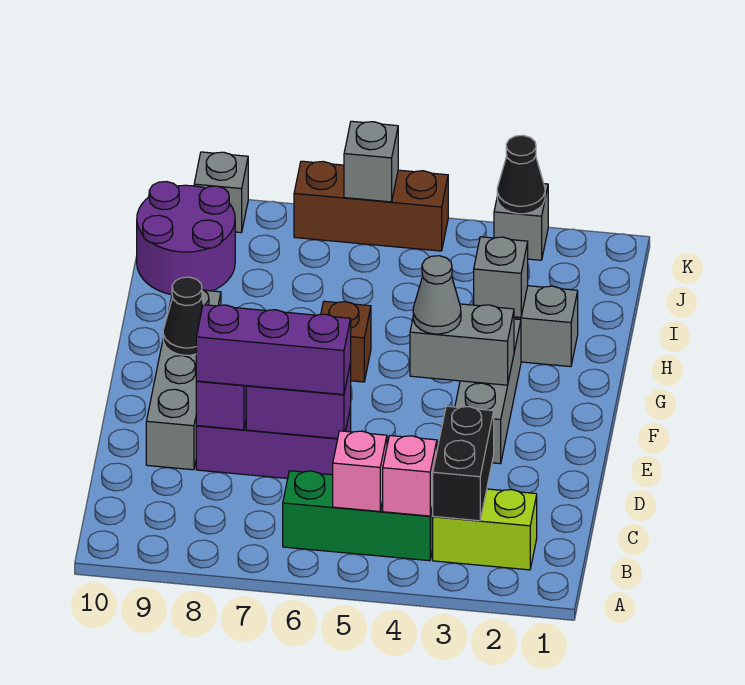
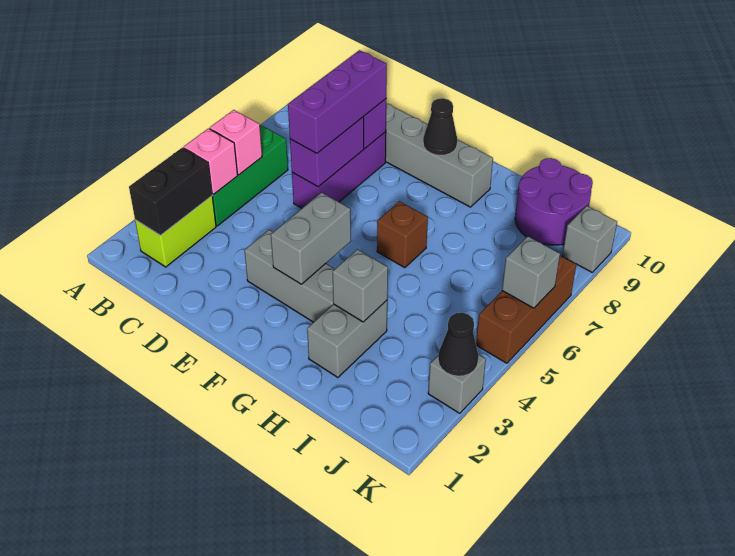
black brick B3:C3 level 2 -> black brick B2:B3 level 2
grey cone F4 level 3 -> none

